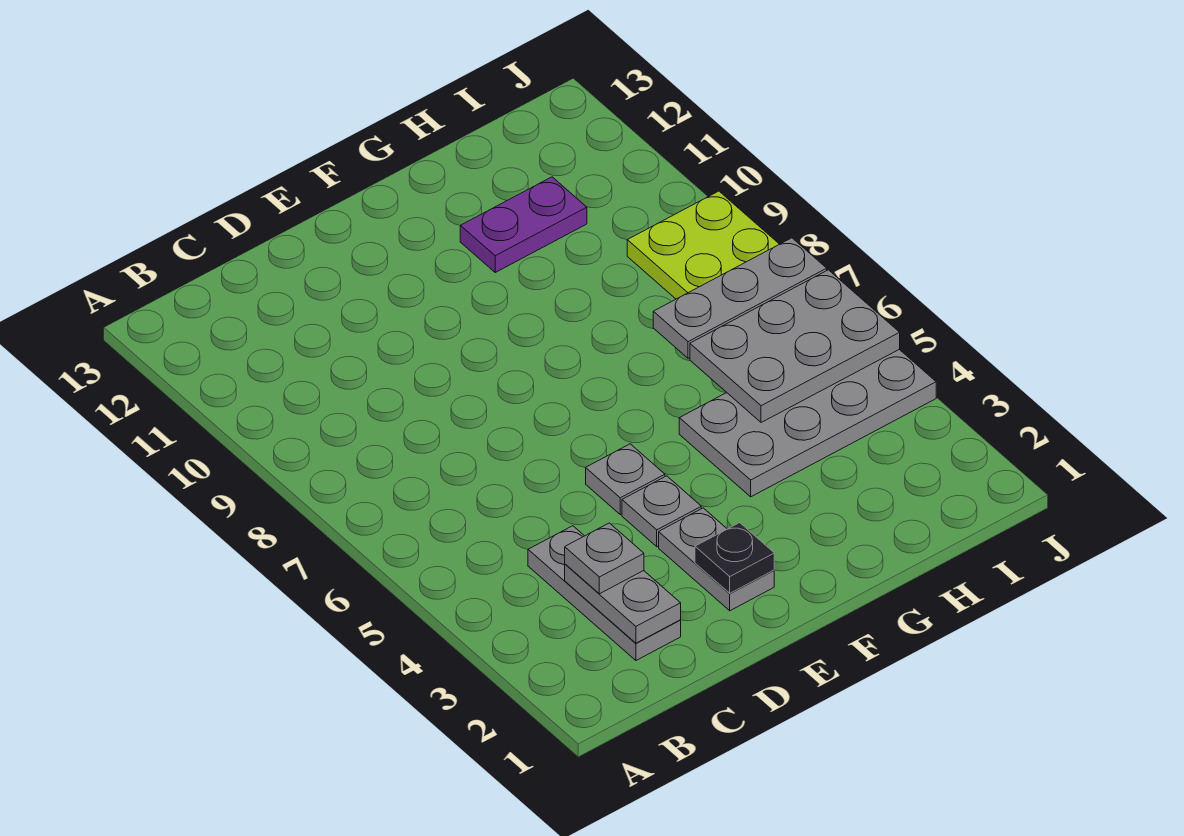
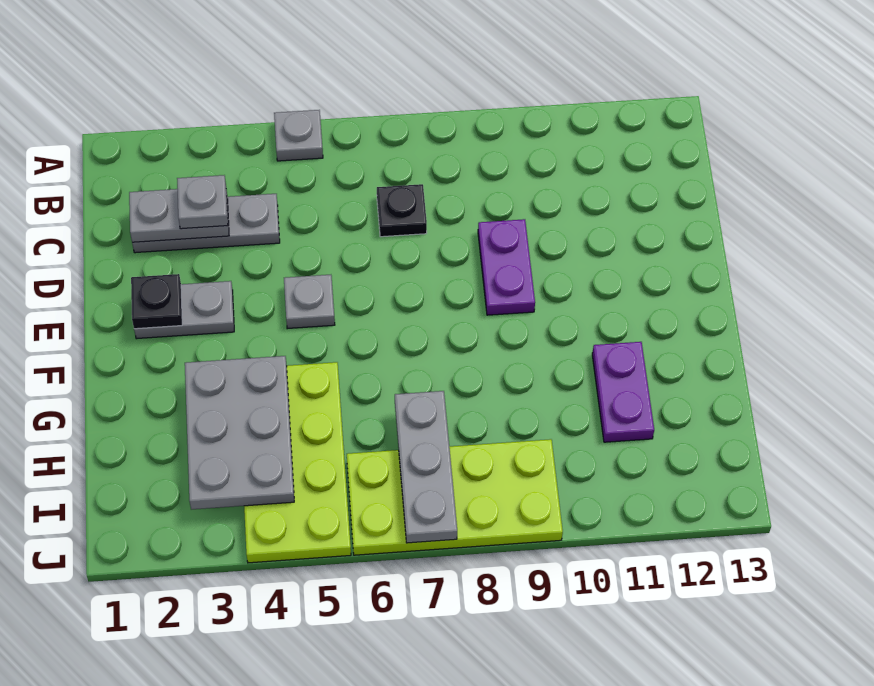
none -> black plate C7 level 1
none -> purple plate D9:E9 level 1
grey plate E4 level 1 -> grey plate A5 level 1
grey plate G4:J5 level 1 -> lime plate G4:J5 level 1
grey plate H5:J6 level 2 -> grey plate G3:I4 level 2

